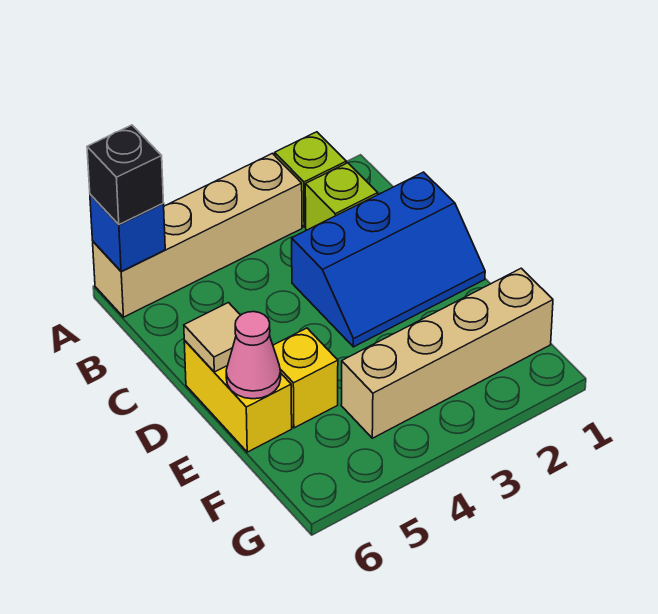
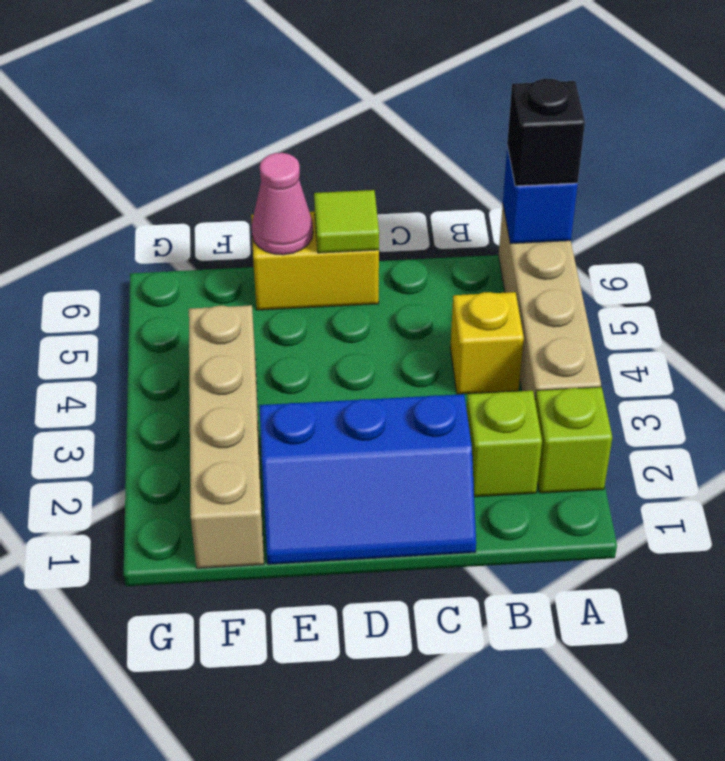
blue slope C1:D3 level 1 top C -> blue slope C1:E2 level 1 top 2
tan tile D6 level 2 -> lime tile D6 level 2
yellow brick E5 level 1 -> yellow brick B4 level 1

